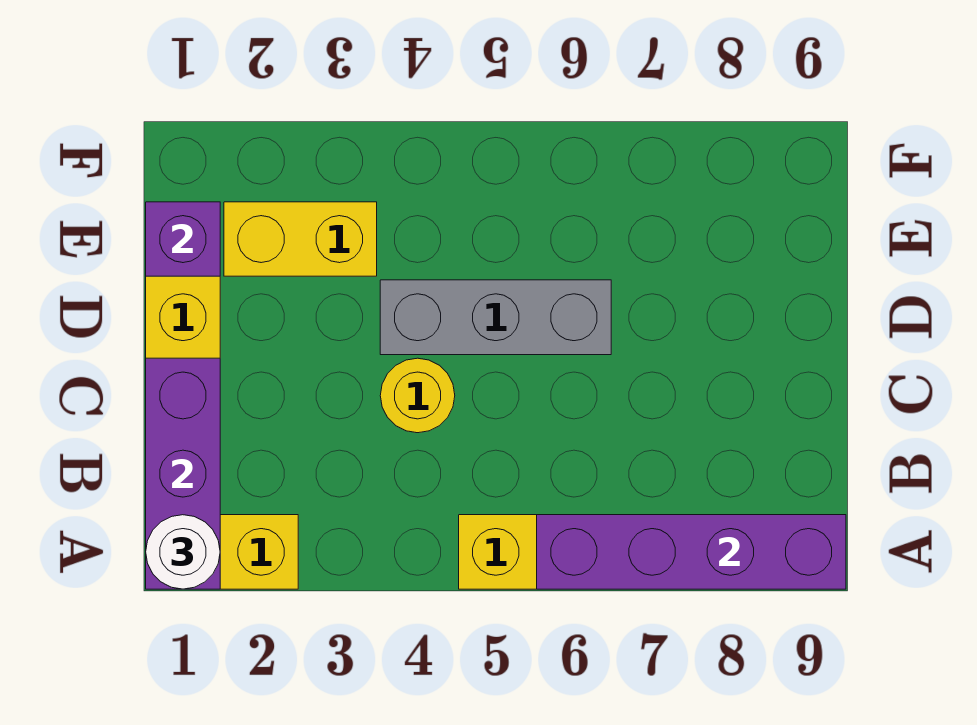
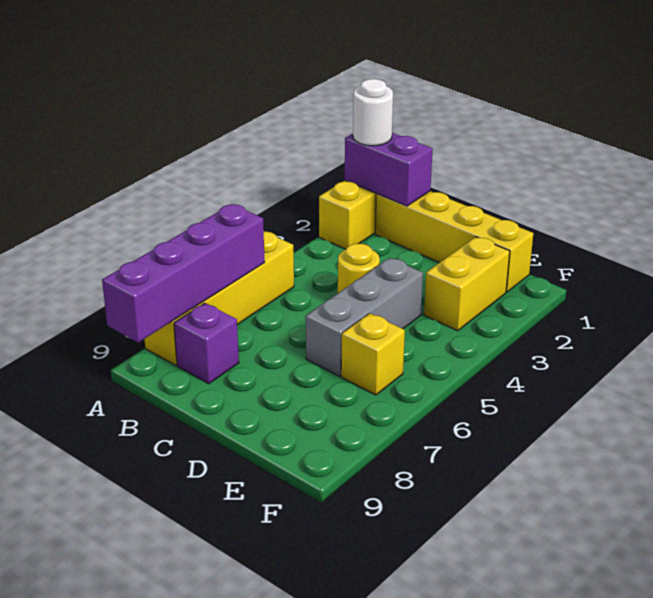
purple brick A1:C1 level 2 -> purple brick A1:B1 level 2
purple brick E1 level 2 -> purple brick B8 level 1
none -> yellow brick E6 level 1

